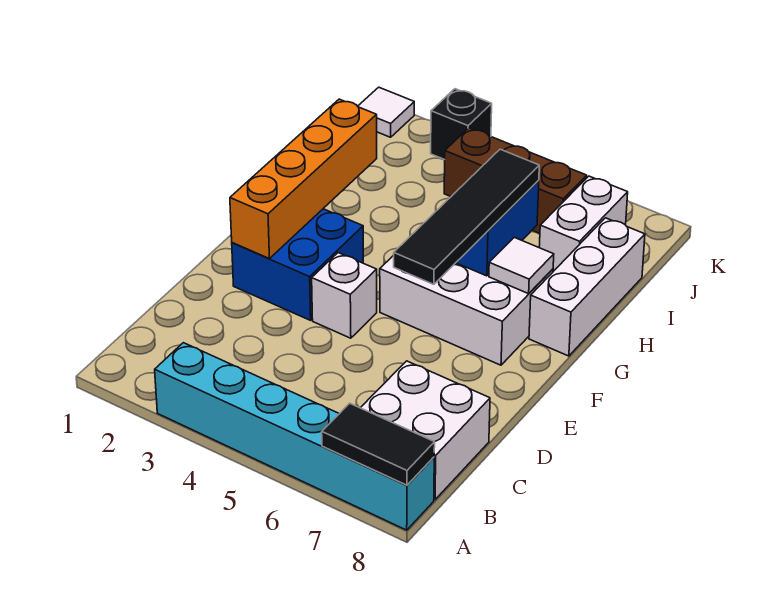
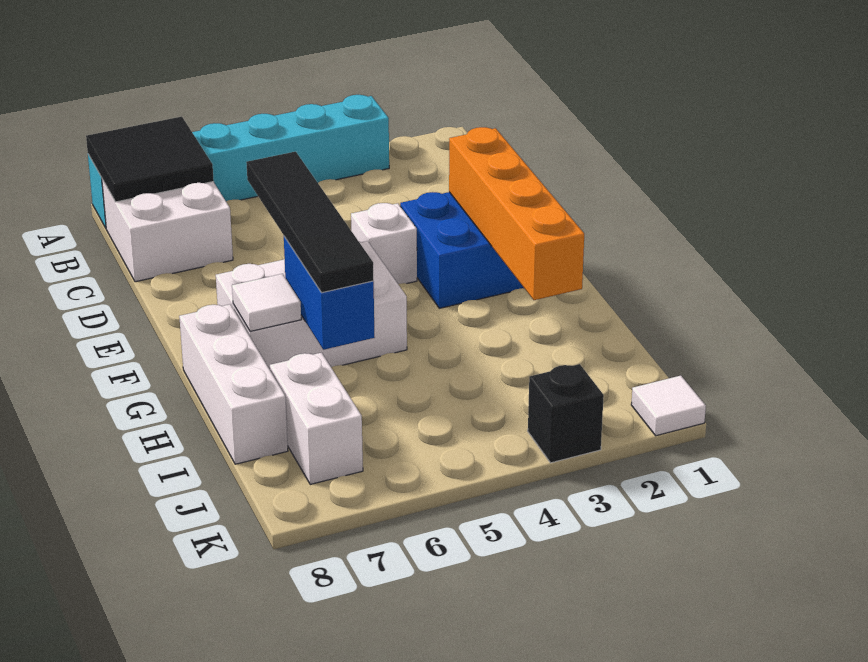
black tile A7:A8 level 2 -> black tile A7:B8 level 2
brown brick J4:J6 level 1 -> none

